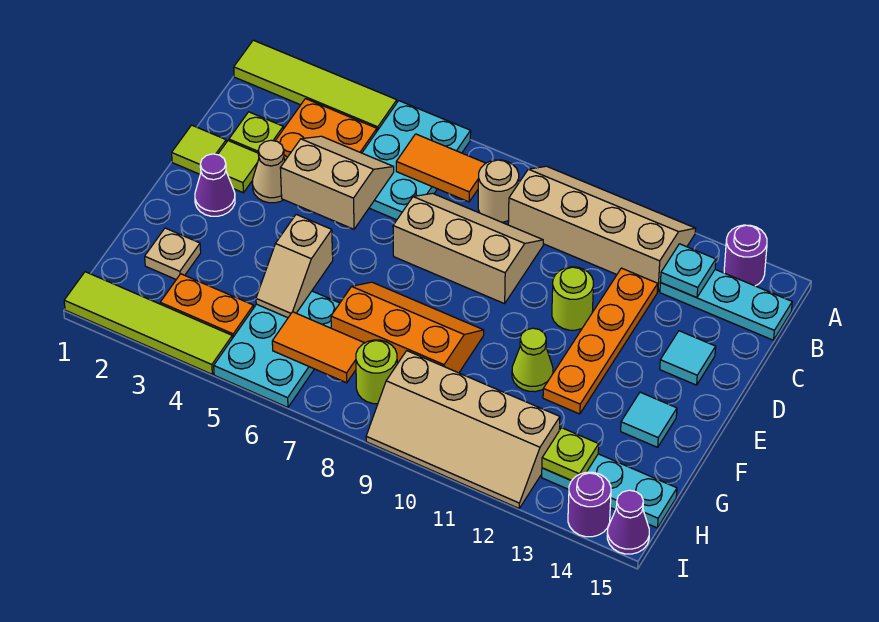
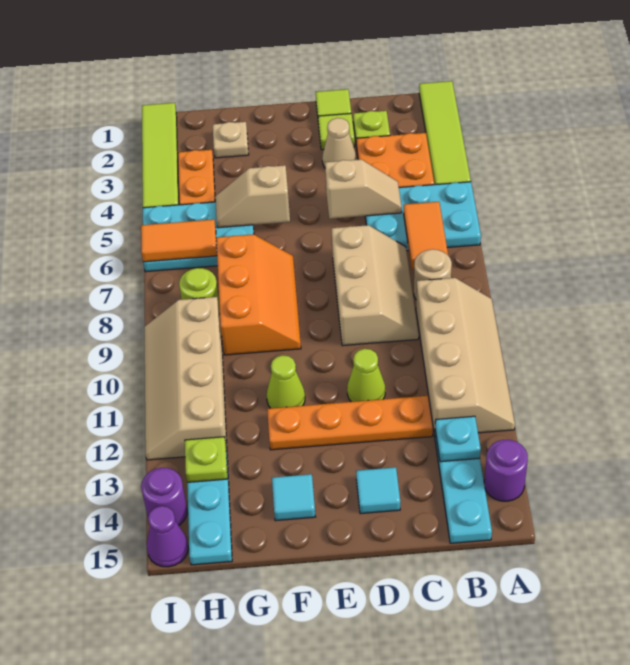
tan slope C4:D5 level 2 top D -> tan slope C5:D5 level 2 top D
lime round brick D11 level 1 -> lime cone D11 level 1
purple cone E2 level 1 -> none
orange tile H6:H7 level 2 -> orange tile H6:I6 level 2

